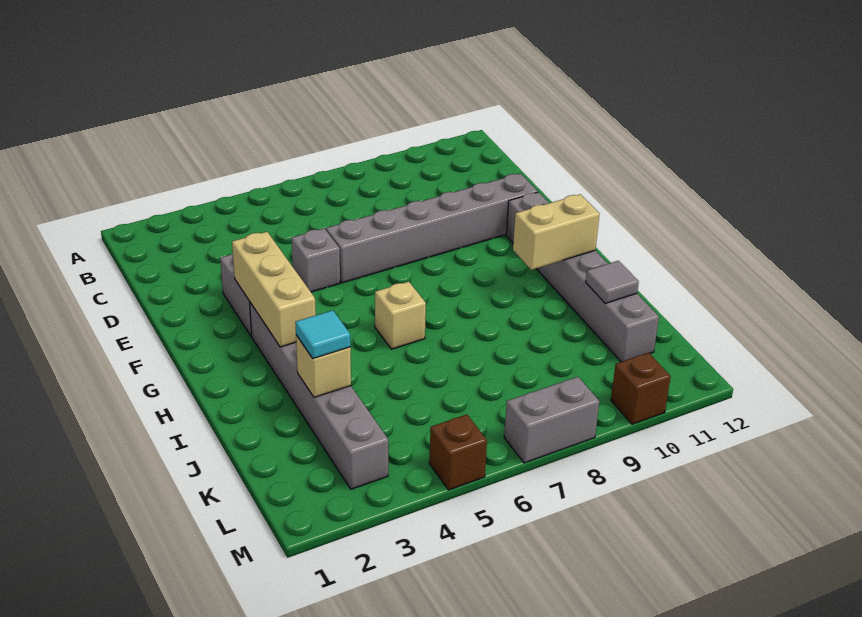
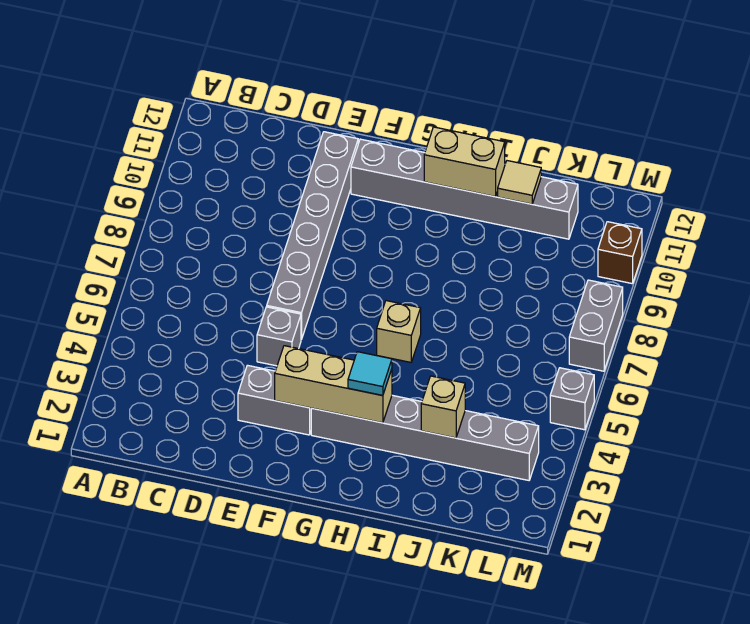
tan brick H10:H11 level 2 -> tan brick H11:I11 level 2
cyan tile J3 level 3 -> cyan tile H3 level 3
grey tile J11 level 2 -> tan tile J11 level 2
brown brick M5 level 1 -> grey brick M5 level 1

